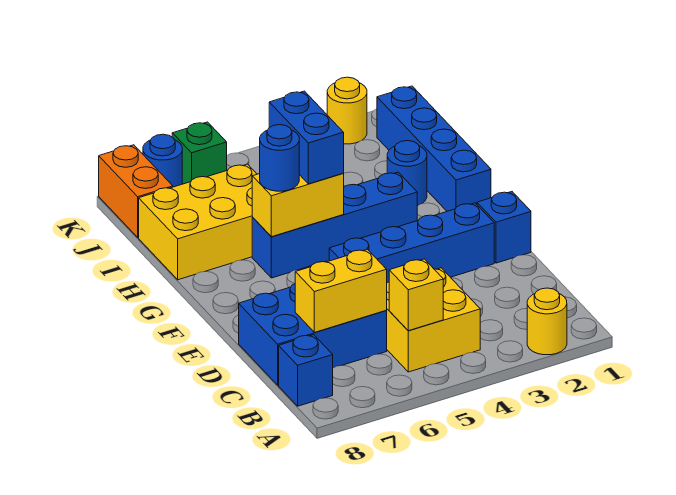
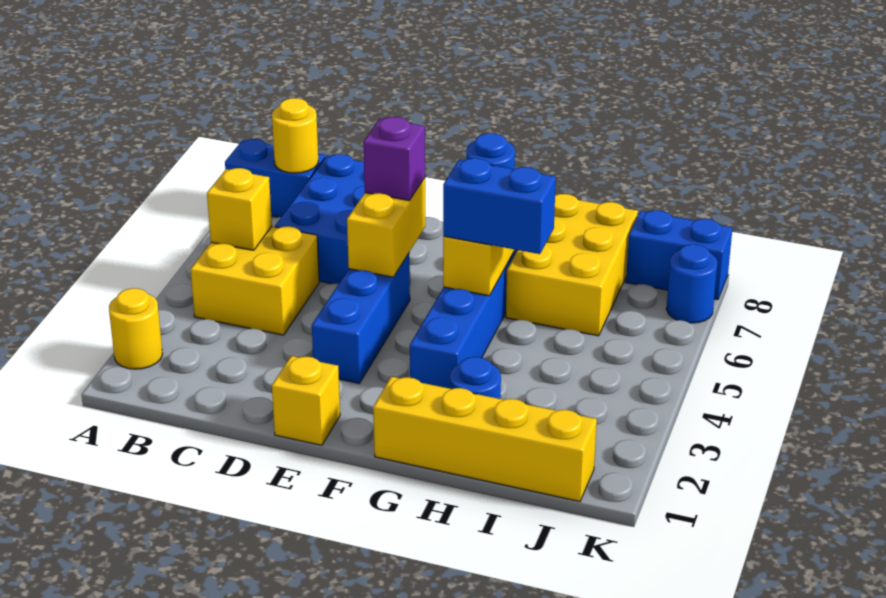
blue brick B8 level 1 -> blue brick A8:B8 level 1
yellow brick C6:C7 level 2 -> yellow brick E5:E6 level 2
blue brick E1 level 1 -> yellow brick E1 level 1
blue brick E2:E5 level 1 -> blue brick E3:E5 level 1
none -> purple brick E6 level 3
blue brick G1:J1 level 1 -> yellow brick G1:J1 level 1
orange brick J8:K8 level 1 -> blue brick J8:K8 level 1
yellow round brick K2 level 1 -> yellow round brick B8 level 2
green brick K6 level 1 -> none

